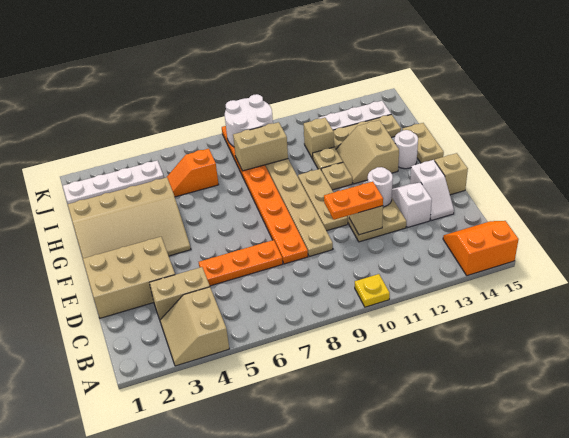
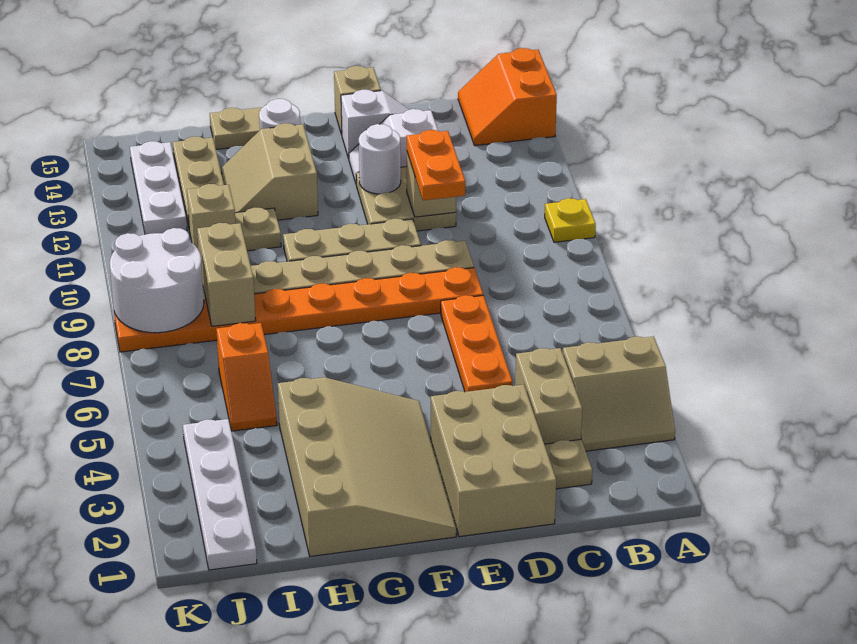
tan plate G11 level 1 -> tan plate C2 level 1
tan slope G12:H13 level 1 top 13 -> tan slope G12:H13 level 1 top G

